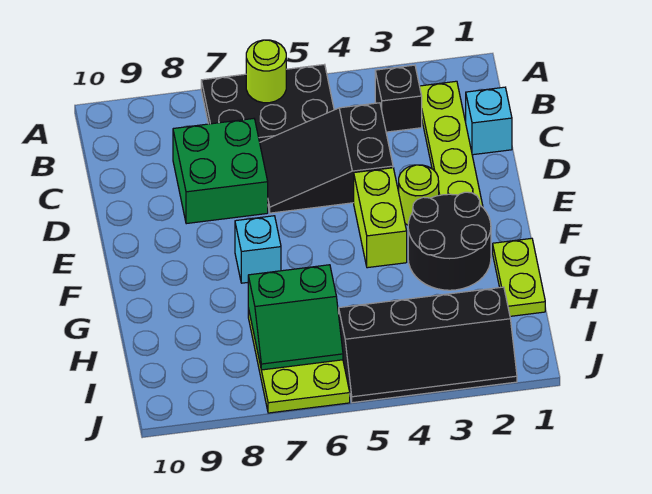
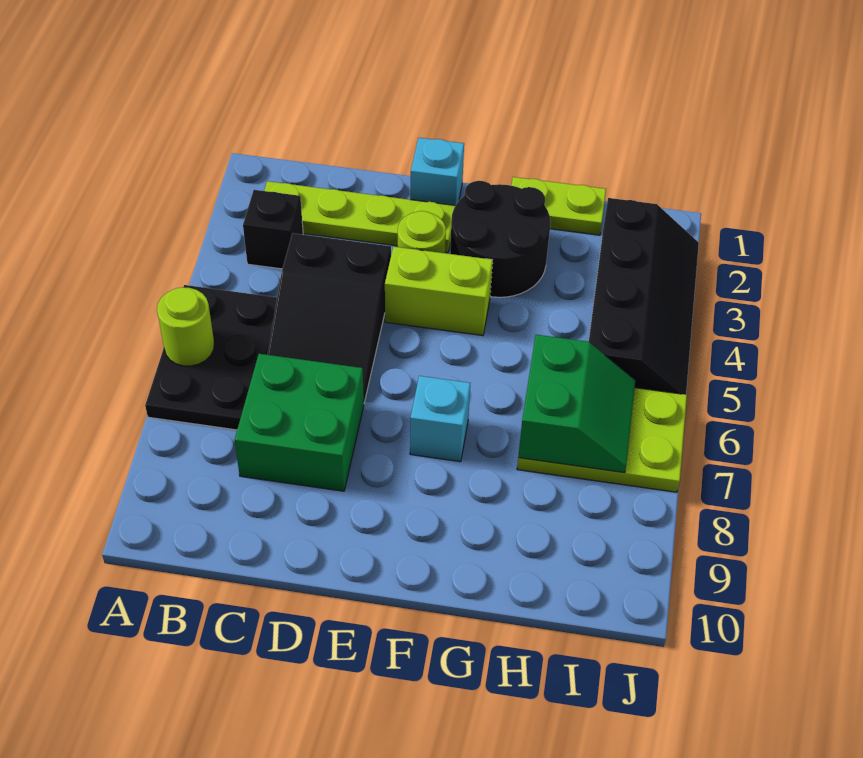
cyan brick C1 level 1 -> cyan brick E1 level 1

